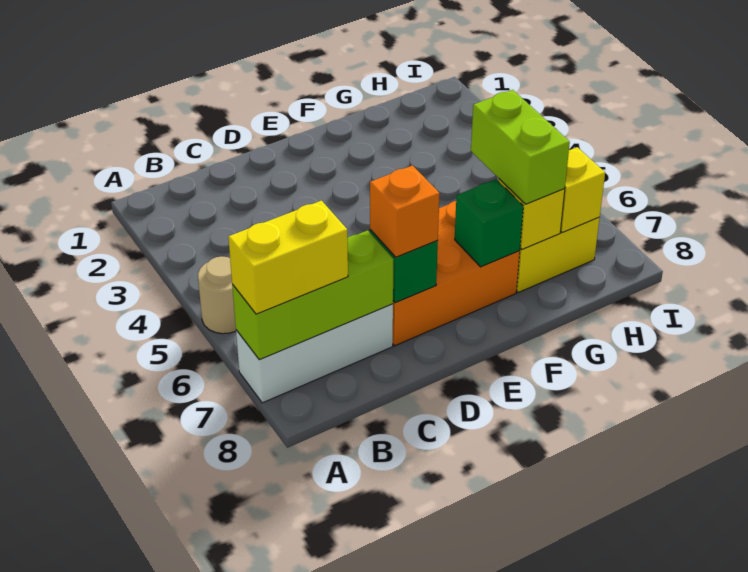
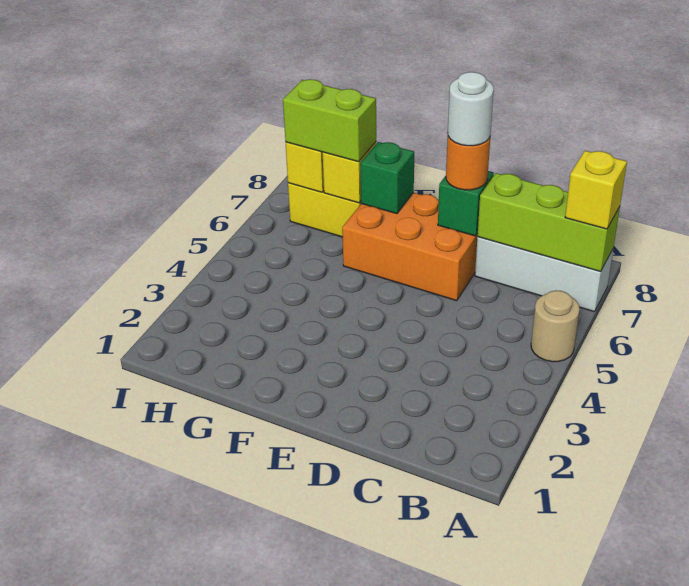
yellow brick A7:B7 level 3 -> yellow brick A7 level 3
orange brick D7 level 3 -> orange round brick D7 level 3
none -> white round brick D7 level 4
lime brick G6:G7 level 3 -> lime brick G7:H7 level 3

